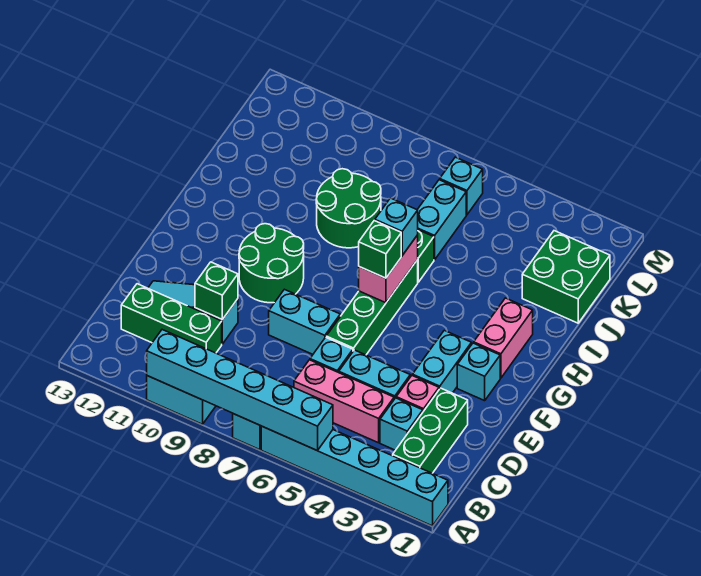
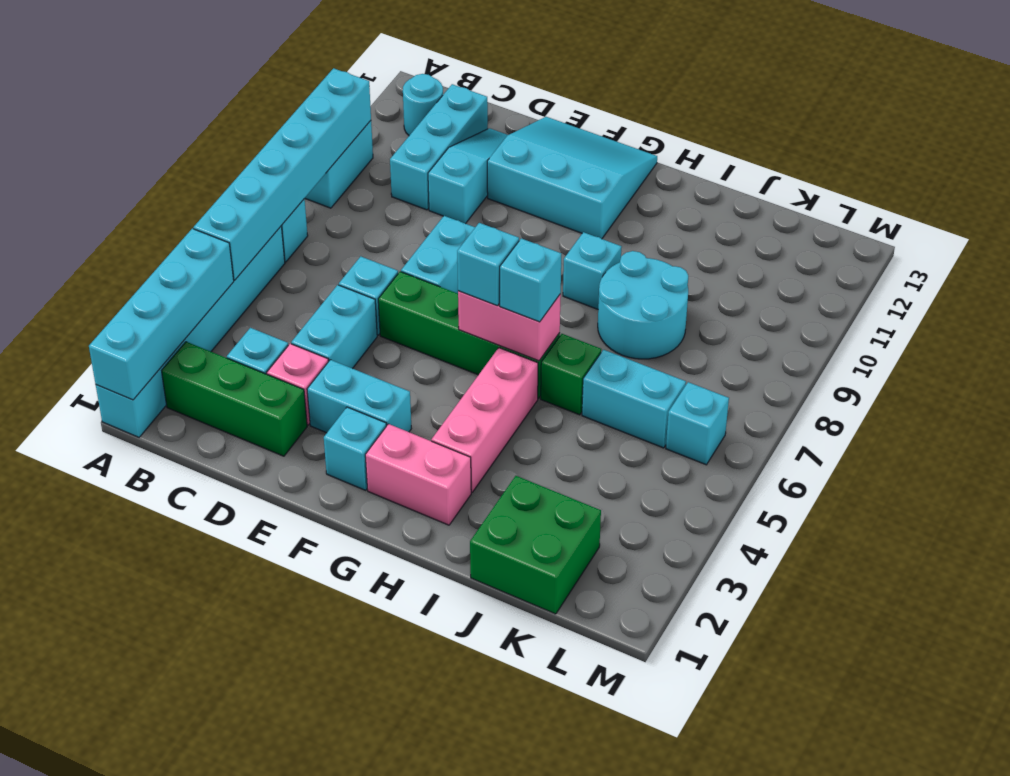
none -> cyan brick A1:A4 level 2
none -> cyan round brick B12 level 1
pink brick C4:C6 level 1 -> pink brick H3:H5 level 1
green brick C10:C12 level 1 -> cyan brick C10:C12 level 1
green brick D10 level 2 -> none
none -> cyan slope E11:G13 level 1 top 11
green round brick F9:G10 level 1 -> none
green brick G6 level 3 -> cyan brick G6 level 3
none -> cyan brick H9 level 1
green round brick I8:J9 level 1 -> cyan round brick I8:J9 level 1

